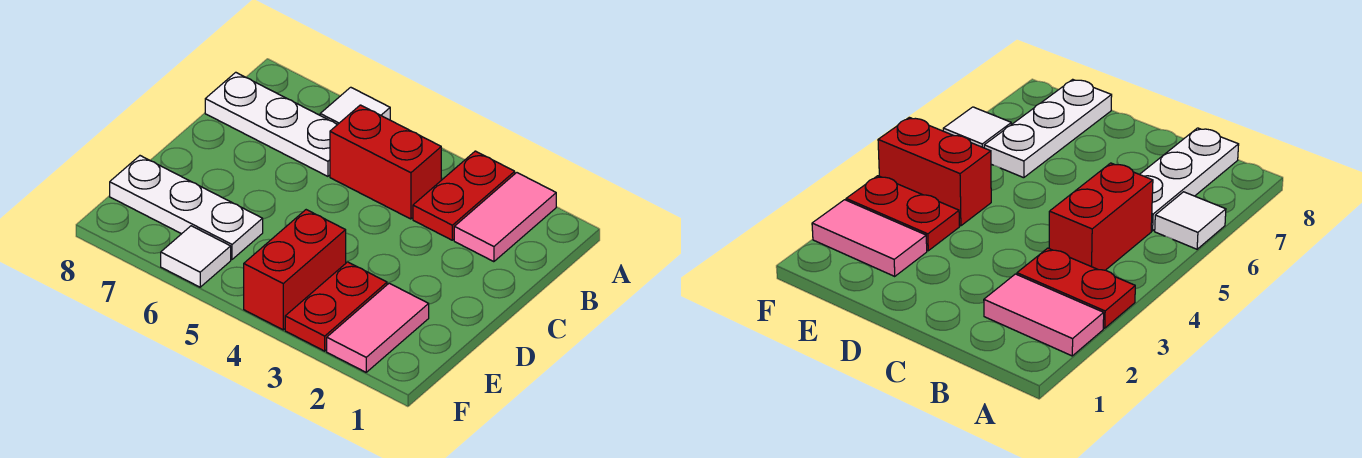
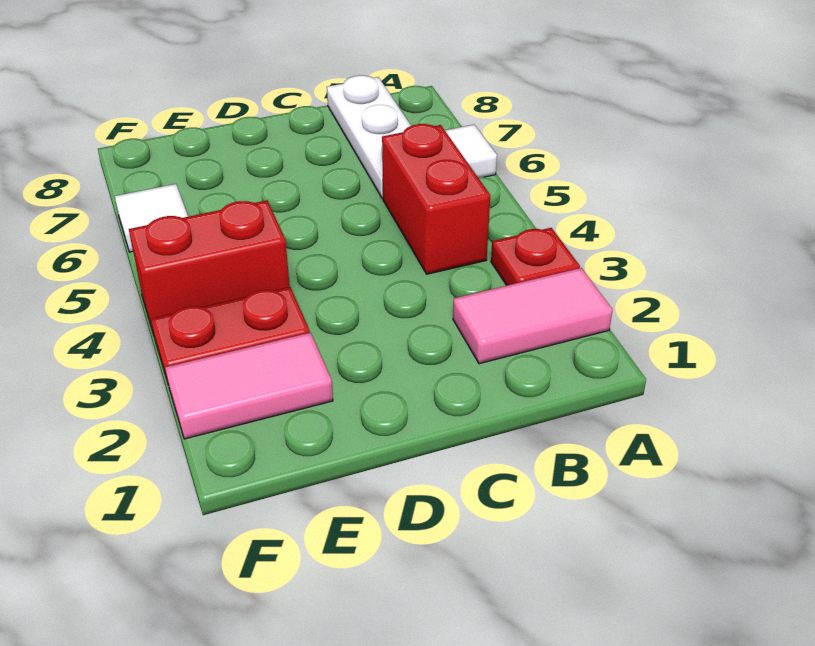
red plate A3:B3 level 1 -> red plate A3 level 1
white plate E6:E8 level 1 -> none

